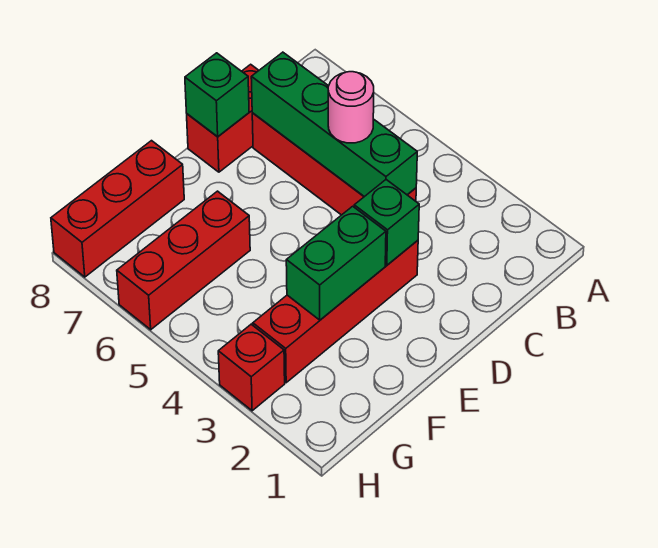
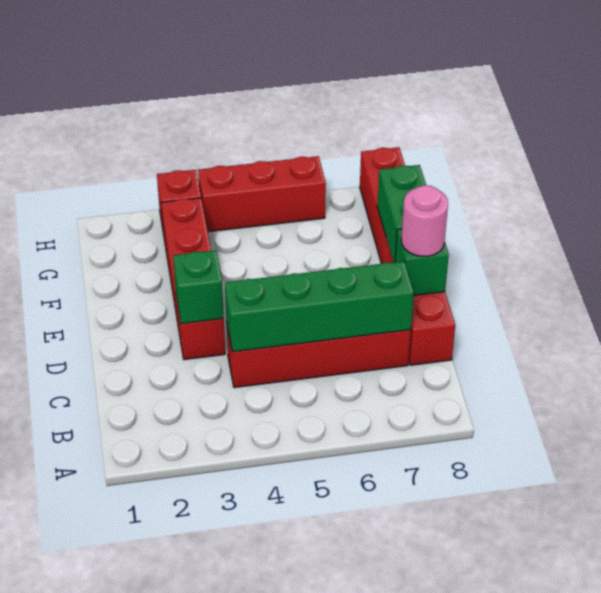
pink round brick C5 level 3 -> pink round brick D8 level 3
green brick E3:F3 level 2 -> green brick E8:F8 level 2
red brick F6:H6 level 1 -> red brick H4:H6 level 1

